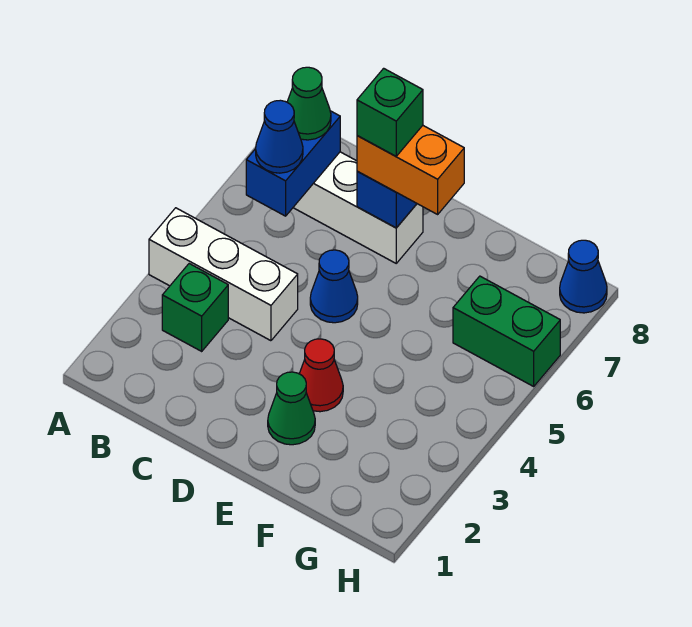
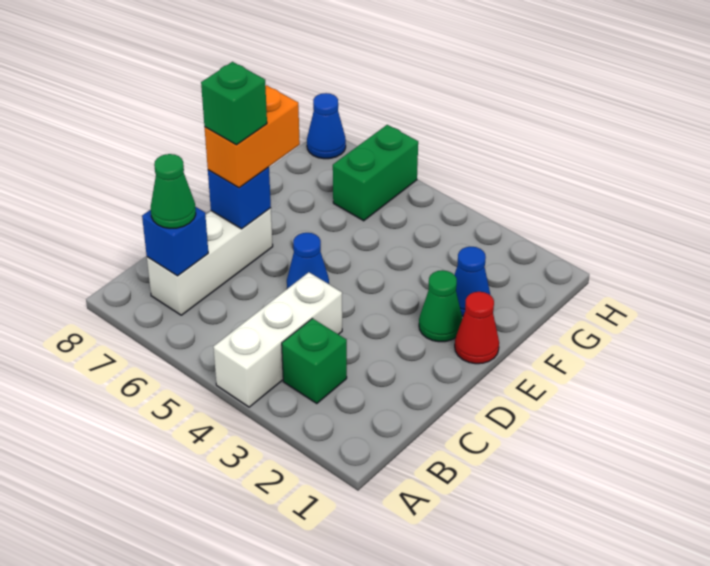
blue brick B6:B7 level 2 -> blue brick B7 level 2
blue cone B6 level 3 -> blue cone F2 level 1
red cone E3 level 1 -> red cone E1 level 1

